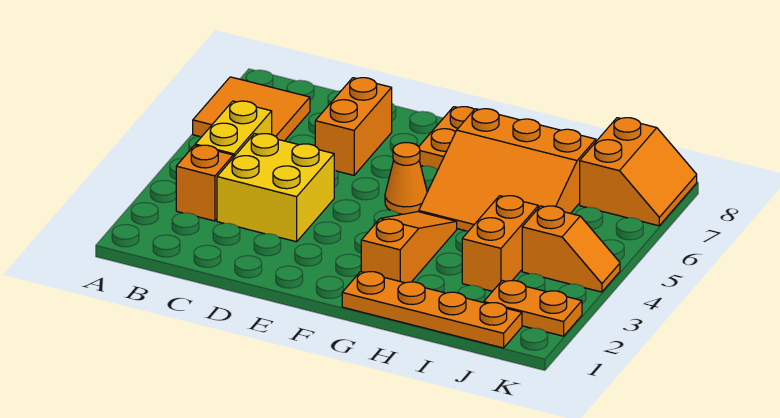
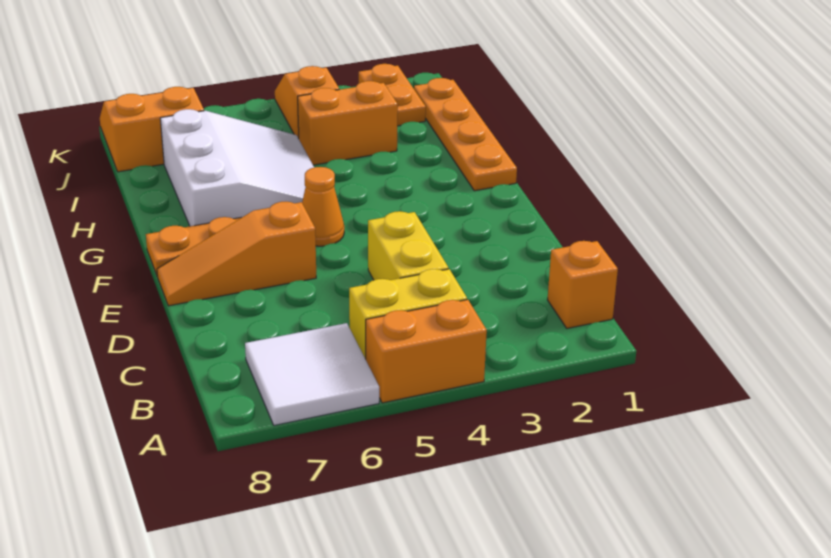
orange tile A6:B7 level 1 -> white tile A6:B7 level 1
orange brick B3 level 1 -> orange brick B1 level 1
yellow brick C3:D4 level 1 -> yellow brick C4:D4 level 1
orange brick D6:D7 level 1 -> orange brick A4:A5 level 1
orange slope G2:G4 level 1 top 2 -> orange slope E6:E8 level 1 top 6
orange slope G5:I7 level 1 top 7 -> white slope G5:I7 level 1 top 7

